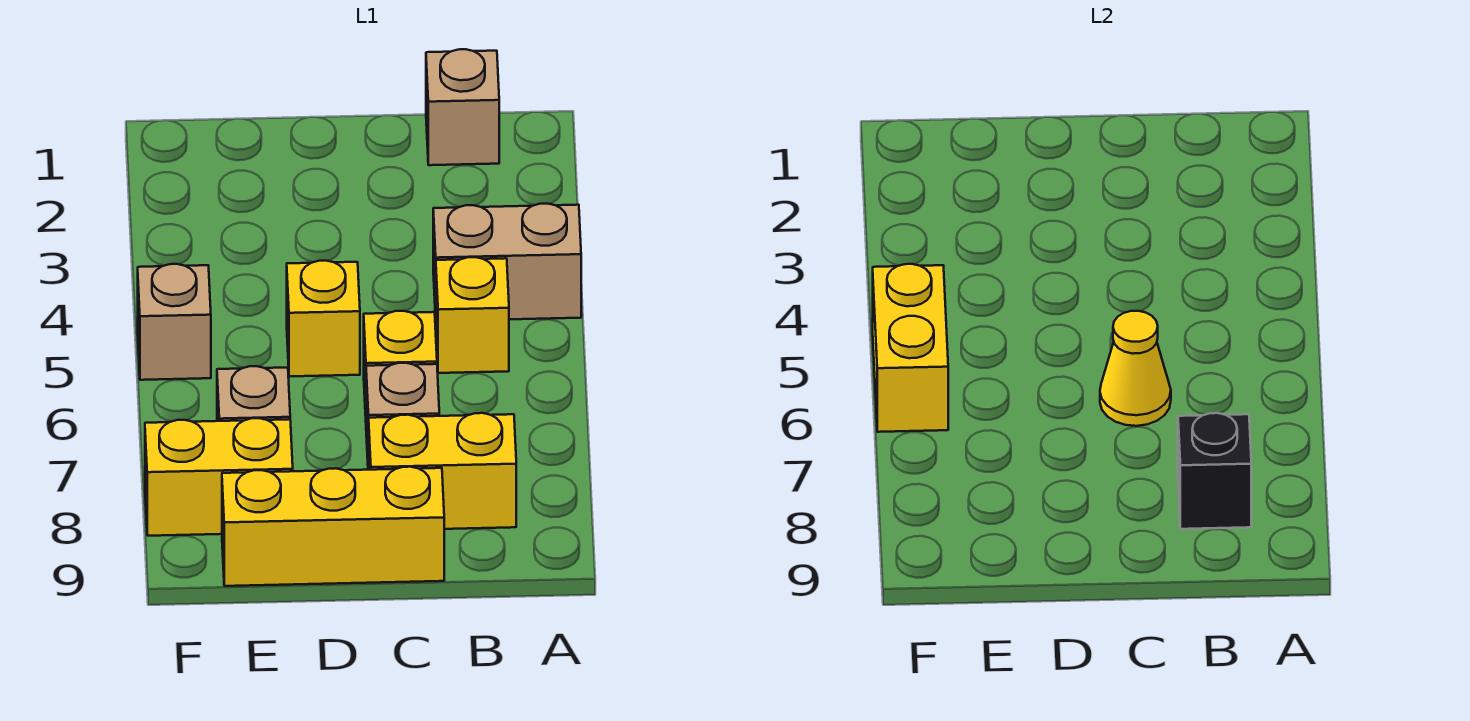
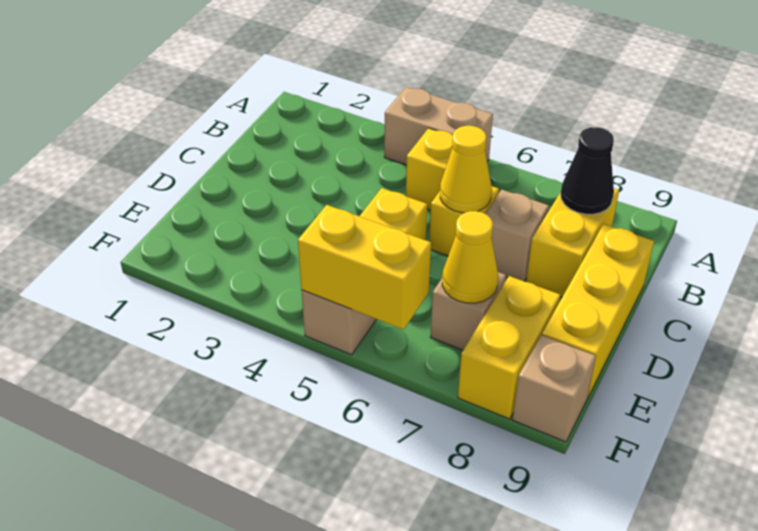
tan brick A4:B4 level 1 -> tan brick A4:A5 level 1
tan brick B1 level 1 -> tan brick F9 level 1
black brick B8 level 2 -> black cone B8 level 2
none -> yellow cone E7 level 2

